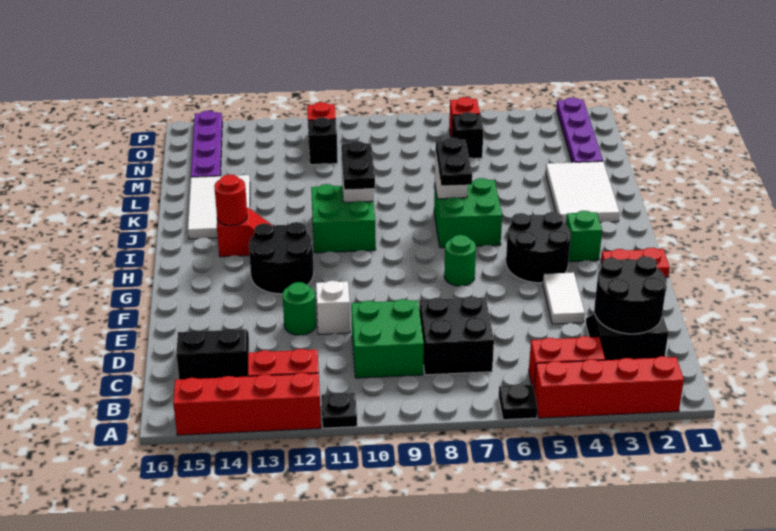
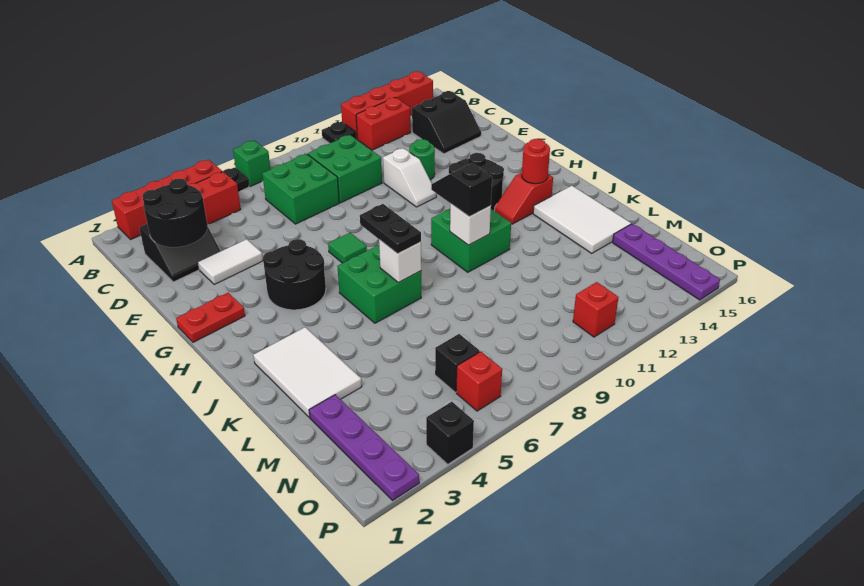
black brick C7:D8 level 1 -> green brick C7:D8 level 1
white tile E4:F4 level 1 -> white tile E3:E4 level 1
green round brick G7 level 1 -> green tile G7 level 1
green brick H3 level 1 -> green brick A7 level 1
black plate I10:J10 level 3 -> black slope I10:J10 level 3 top J
black brick N11 level 1 -> black brick P4 level 1

